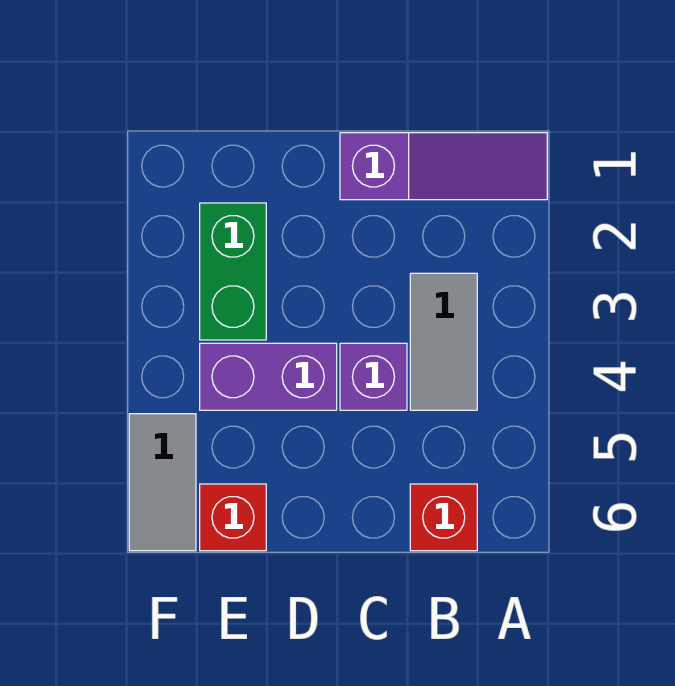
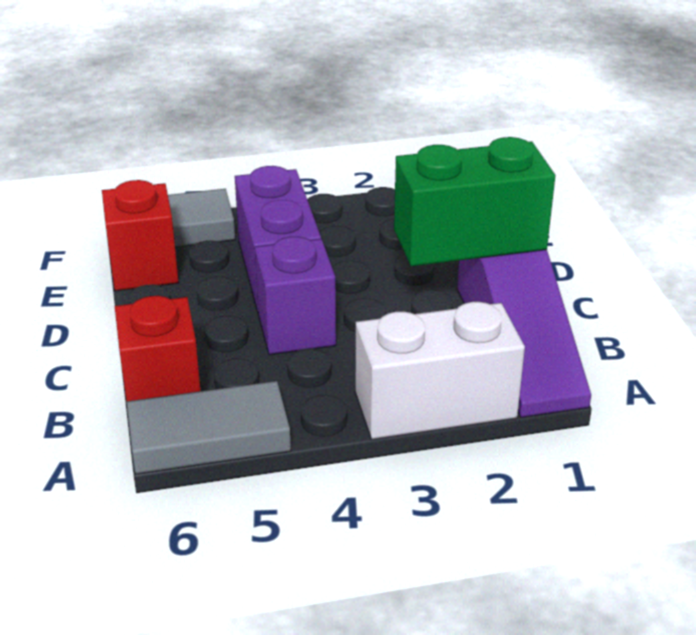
none -> white brick A2:A3 level 1
grey tile B3:B4 level 1 -> grey tile A5:A6 level 1
green brick E2:E3 level 1 -> green brick C1:C2 level 2

